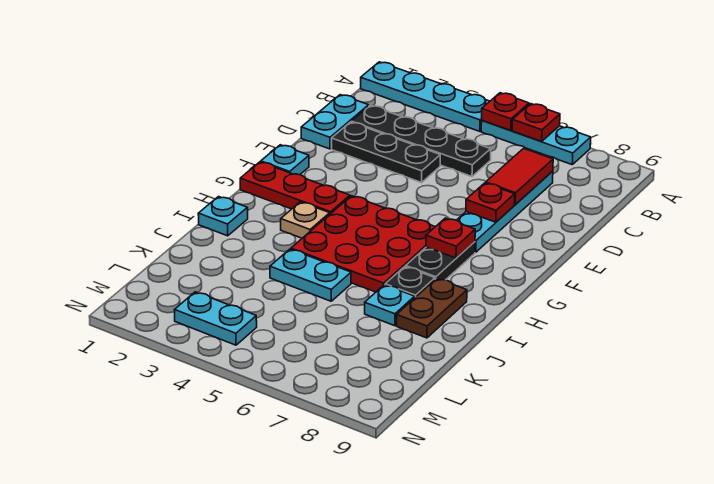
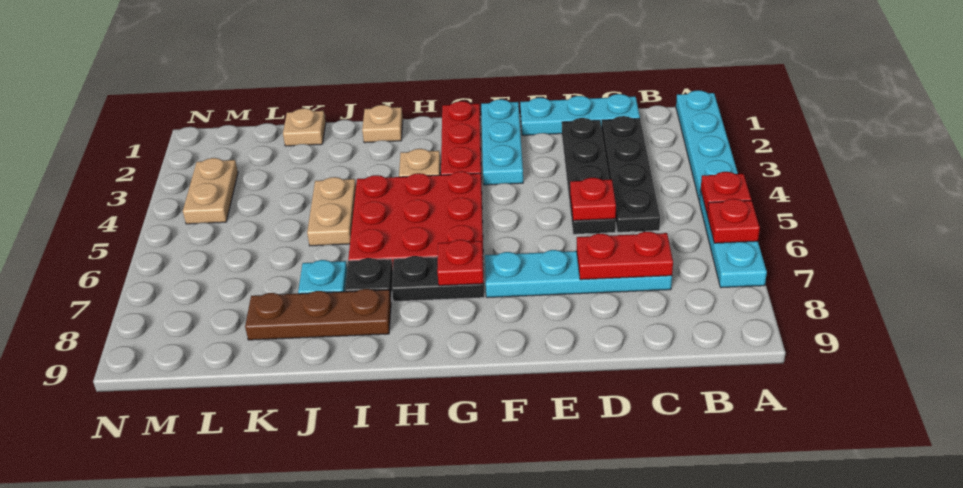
cyan plate C1:D1 level 1 -> cyan plate C1:E1 level 1
red tile C7:D7 level 2 -> red plate C7:D7 level 2
black plate D2:D4 level 1 -> black plate D2:D5 level 1
red plate E7 level 2 -> red plate D5 level 2
cyan plate F1 level 1 -> cyan plate F1:F3 level 1
cyan plate I1 level 1 -> tan plate I1 level 1
brown plate I8:J8 level 1 -> brown plate I8:K8 level 1
cyan plate J4:J5 level 1 -> tan plate J4:J5 level 1
none -> tan plate K1 level 1
cyan plate M3:M4 level 1 -> tan plate M3:M4 level 1

